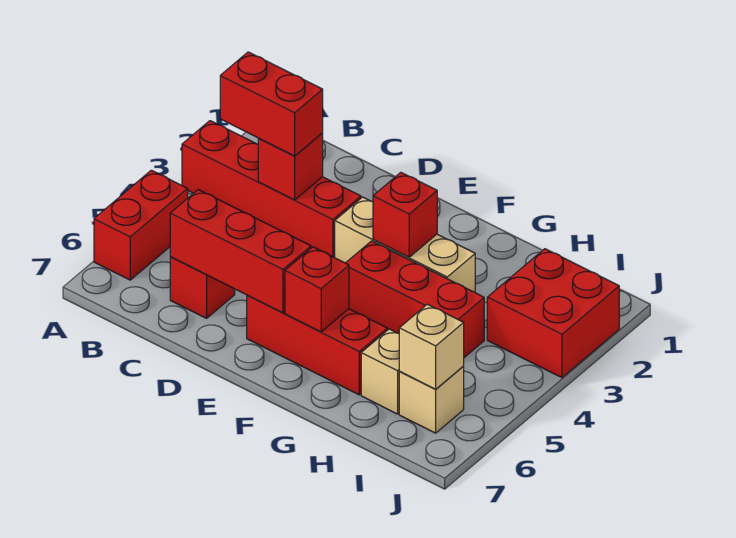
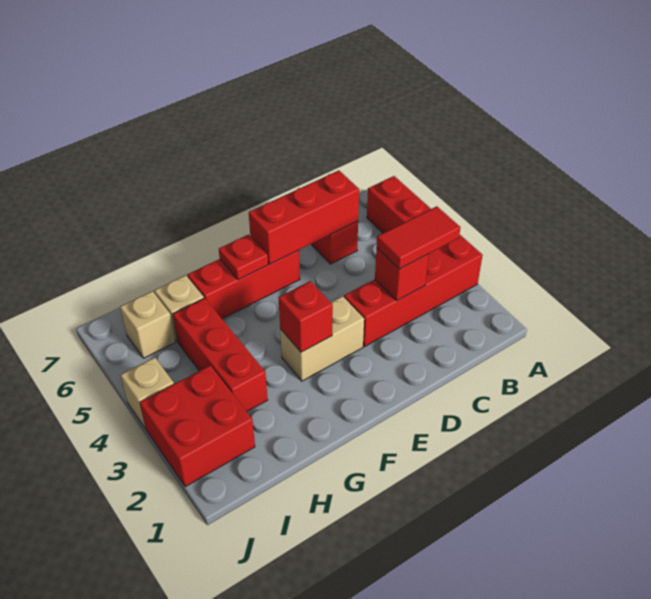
red brick B3:C3 level 3 -> red tile B3:C3 level 3
tan brick E3:G3 level 1 -> tan brick E3:F3 level 1
red brick F4:H4 level 1 -> red brick H3:H5 level 1
red brick F6 level 2 -> red plate F6 level 2
tan brick I6 level 2 -> tan brick J4 level 1

